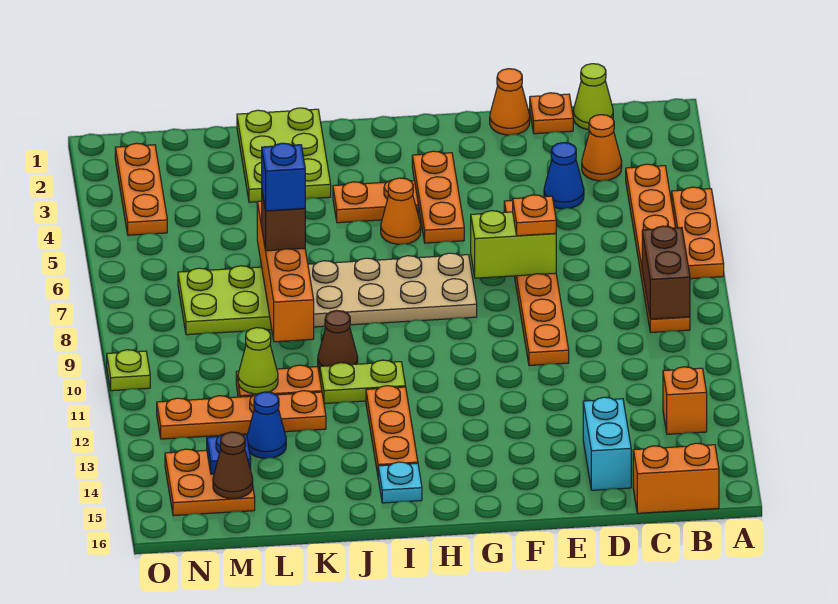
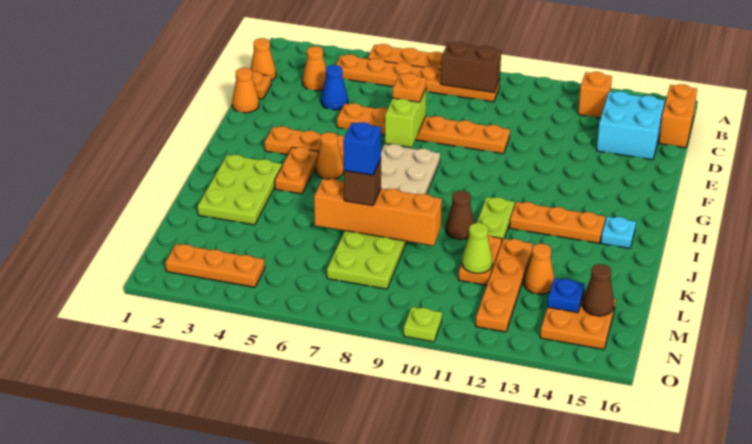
lime cone C1 level 1 -> orange cone C1 level 1
cyan brick D14:D15 level 1 -> cyan brick C14:D15 level 1
lime plate J1:K3 level 1 -> lime plate I2:K3 level 1
blue cone L13 level 1 -> orange cone L13 level 1

